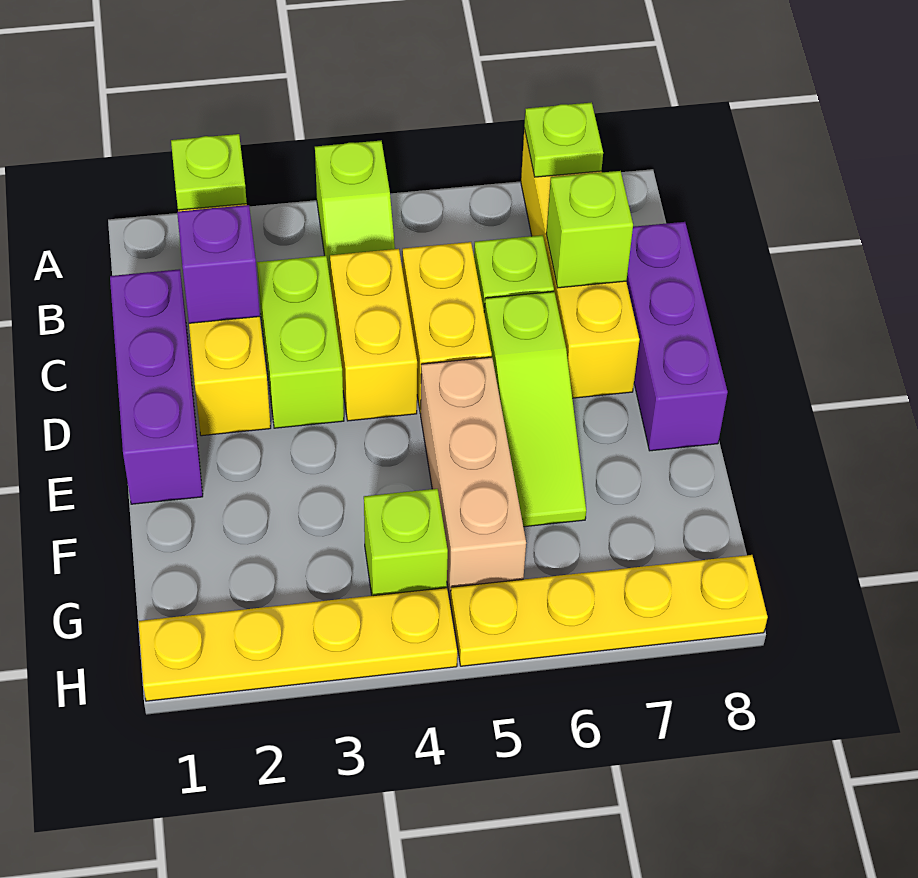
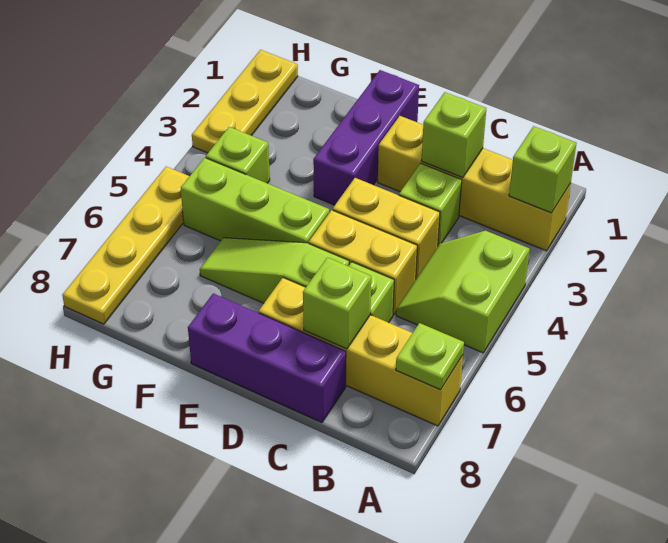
lime plate A2 level 2 -> lime brick A2 level 2
lime slope A4:B4 level 1 top A -> lime slope A4:B5 level 1 top A
purple brick C1:E1 level 1 -> purple brick E1:E3 level 1
purple brick C2 level 2 -> lime brick C2 level 2
lime brick C3:D3 level 1 -> lime brick C3 level 1
tan brick E5:G5 level 1 -> lime brick E5:G5 level 1
yellow plate H1:H4 level 1 -> yellow plate H1:H3 level 1

